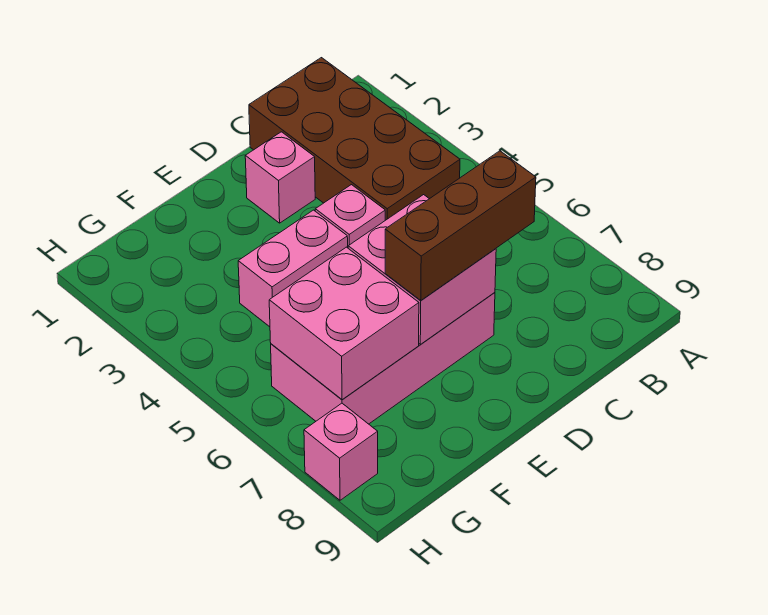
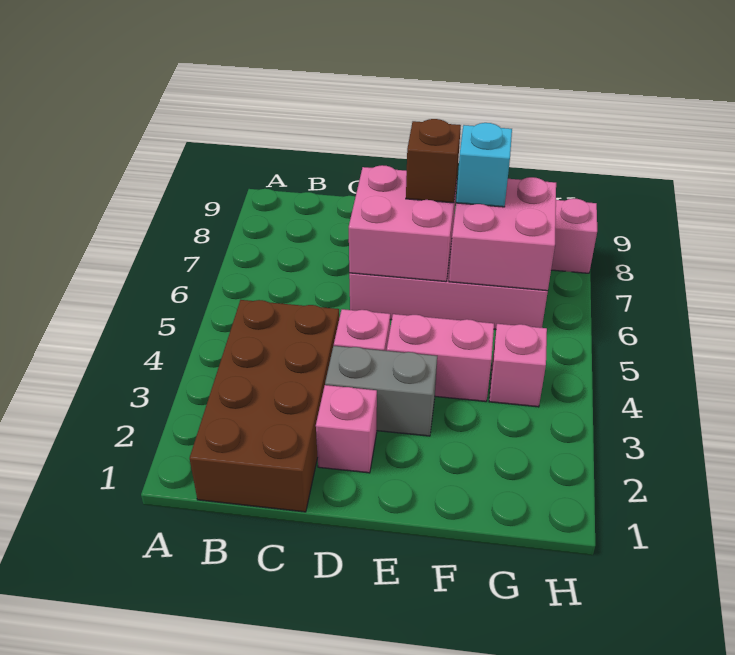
brown brick C7:E7 level 3 -> brown brick E7 level 3
none -> grey brick D3:E3 level 1
none -> cyan brick F7 level 3
none -> pink brick G4 level 1

